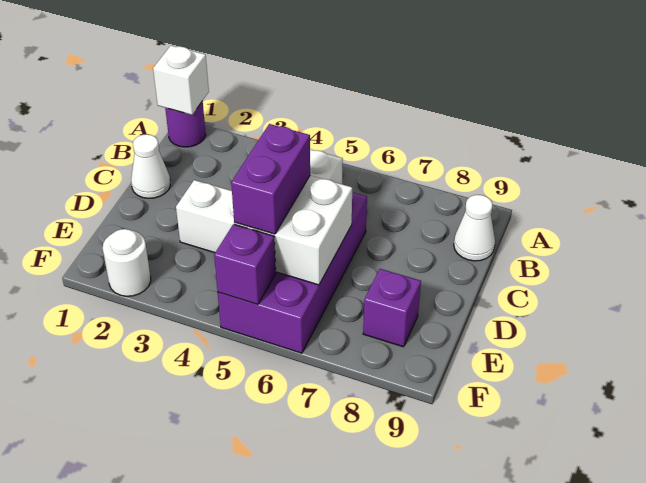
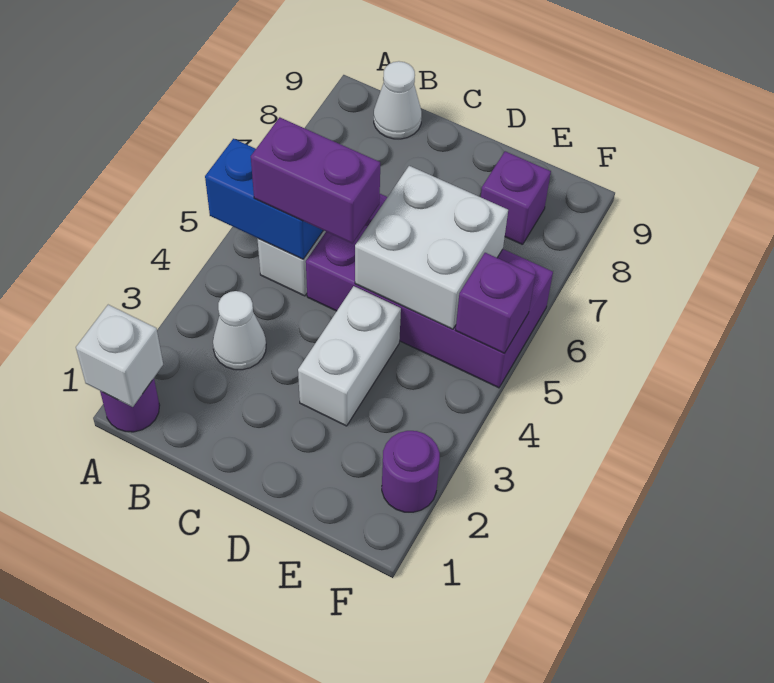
none -> blue brick A5:B5 level 2
white cone C1 level 1 -> white cone B3 level 1
purple brick D5:E5 level 3 -> purple brick B5:C5 level 3
white round brick F2 level 1 -> purple round brick F2 level 1

